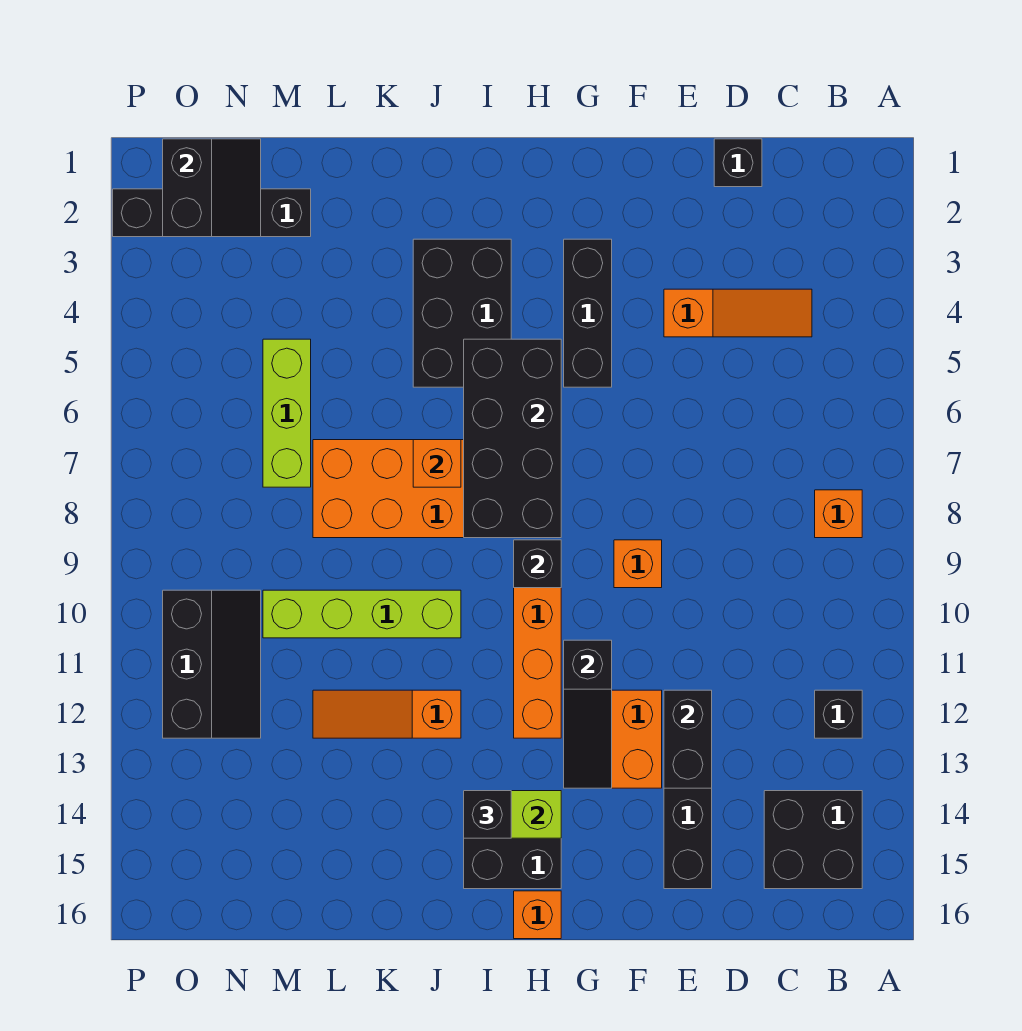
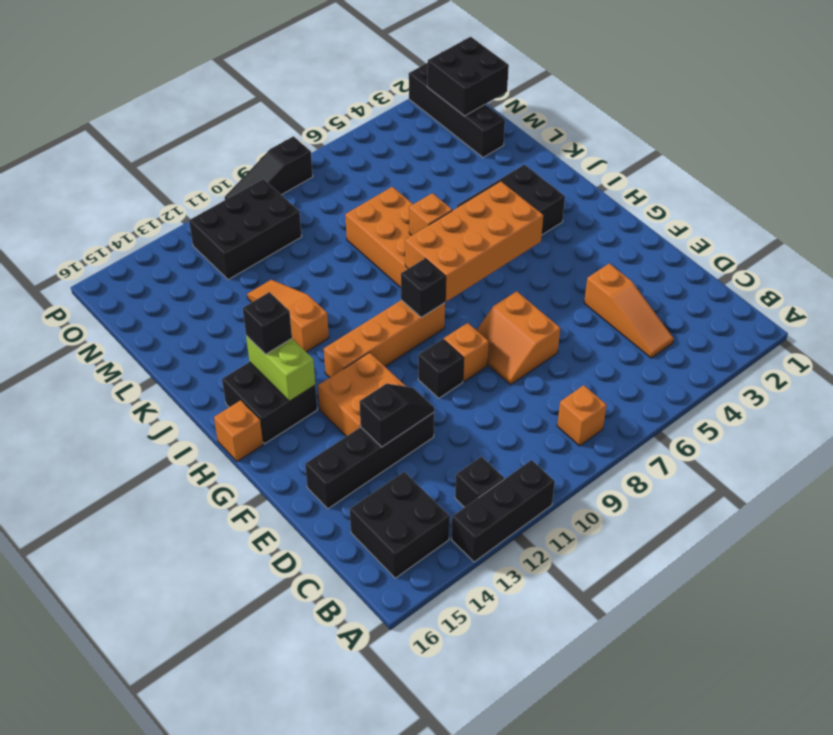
black brick D1 level 1 -> black brick F10 level 1
none -> orange slope E7:F8 level 1 top 7
black brick E12:E13 level 2 -> black slope E12:E13 level 2 top 13
black brick G3:G5 level 1 -> black brick A11:A13 level 1
black slope G11:G13 level 2 top 11 -> black slope P8:P10 level 1 top 8
black brick H5:I8 level 2 -> orange brick H5:I8 level 2
lime brick J10:M10 level 1 -> none
lime brick M5:M7 level 1 -> none
black slope N1:O2 level 2 top O -> black brick N1:O2 level 2
black slope N10:O12 level 1 top O -> black brick N10:O12 level 1

